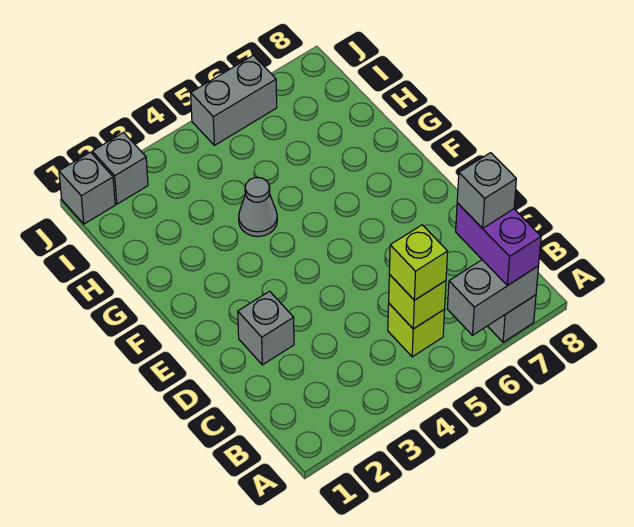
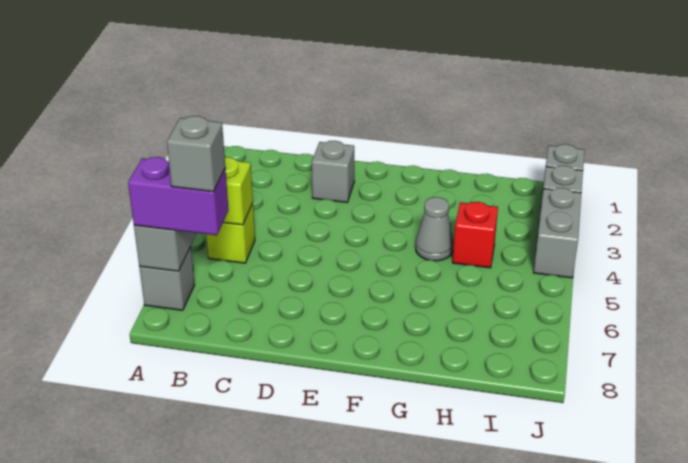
lime brick B5 level 3 -> none
none -> red brick H4 level 1
grey brick J5:J6 level 1 -> grey brick J3:J4 level 1

